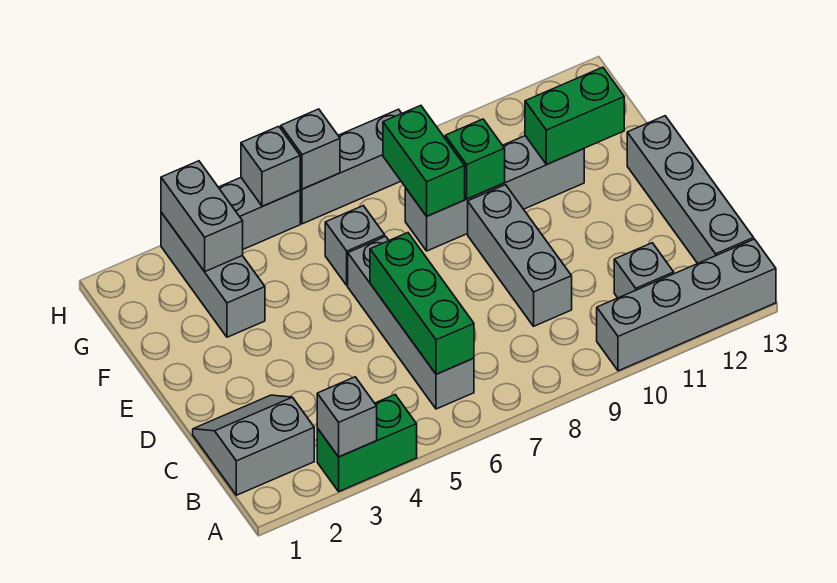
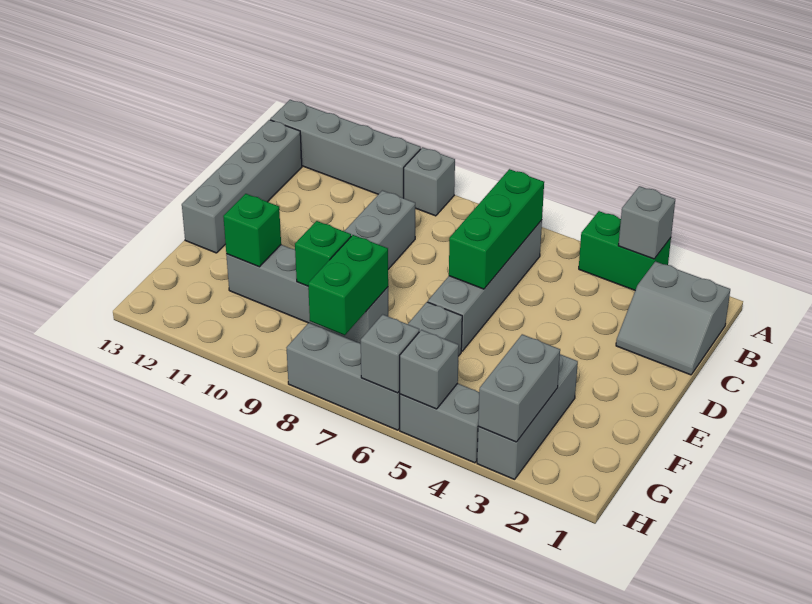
grey brick B11 level 1 -> grey brick A9 level 1
green brick F11:F12 level 2 -> green brick F11 level 2

